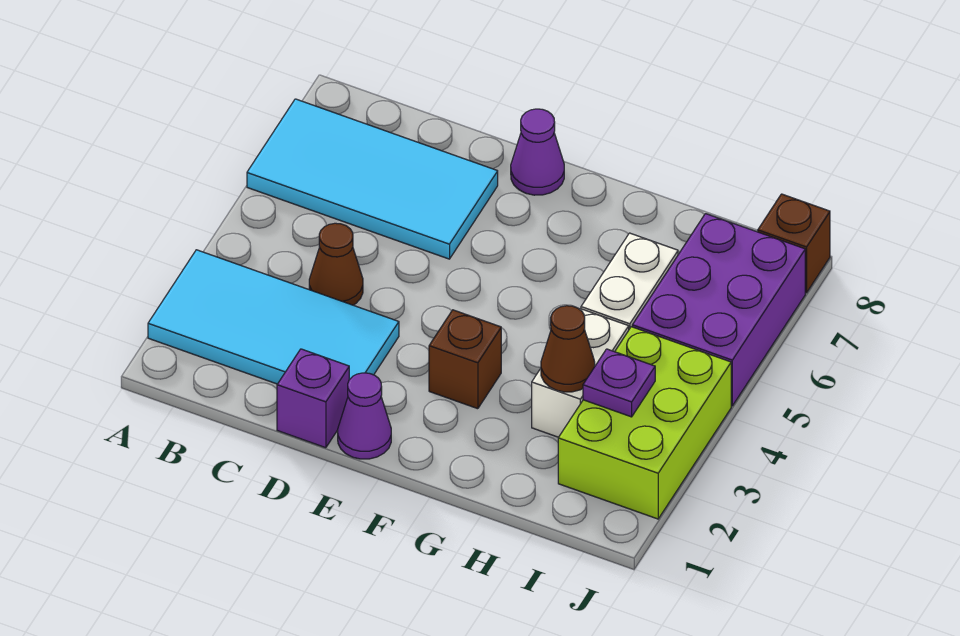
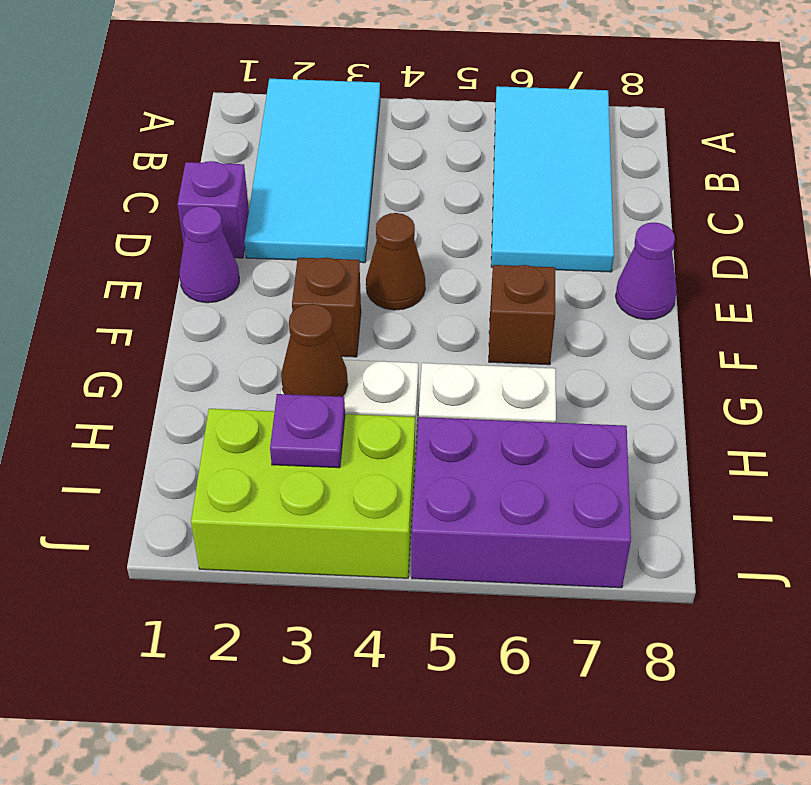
brown cone C4 level 1 -> brown cone E4 level 1
brown brick J8 level 1 -> brown brick F6 level 1

